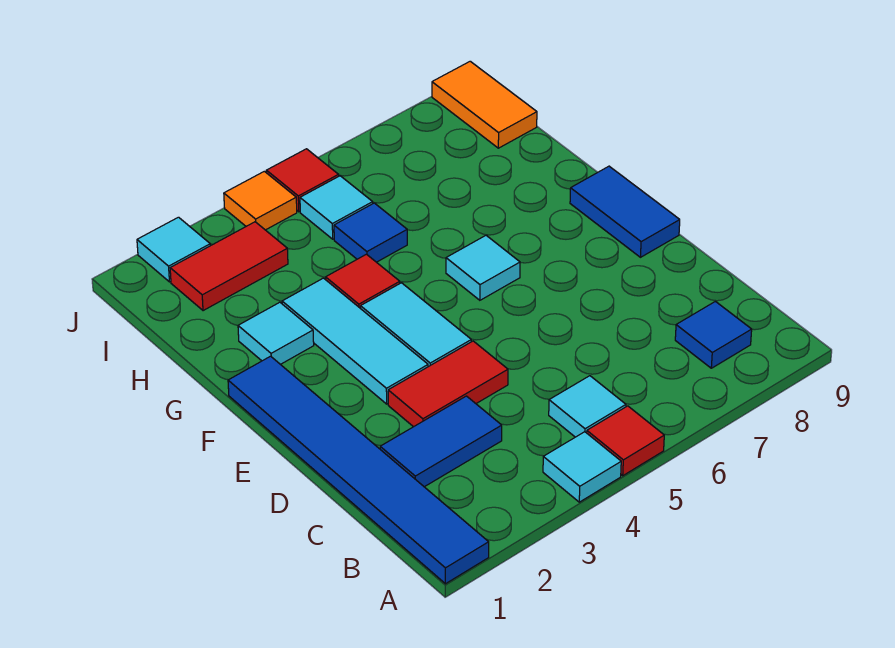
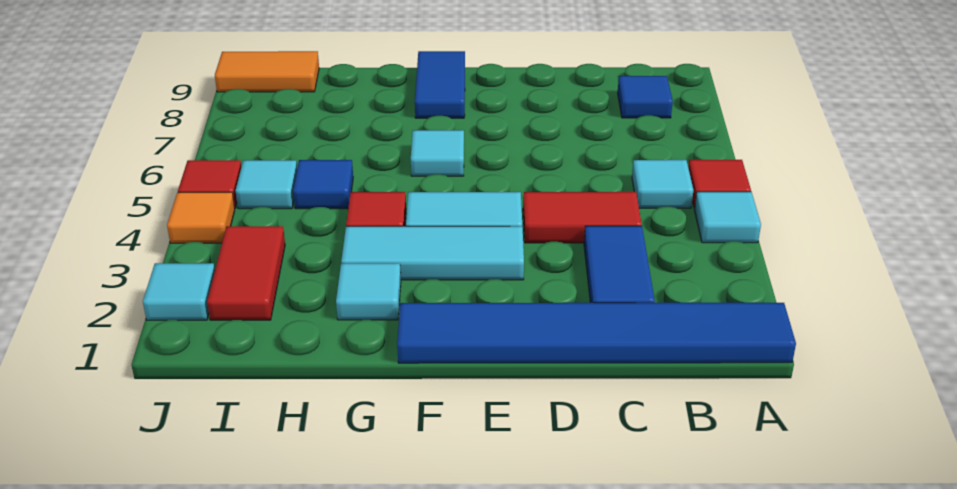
red tile D3:D4 level 1 -> red tile C4:D4 level 1
blue tile E9:F9 level 1 -> blue tile F8:F9 level 1

